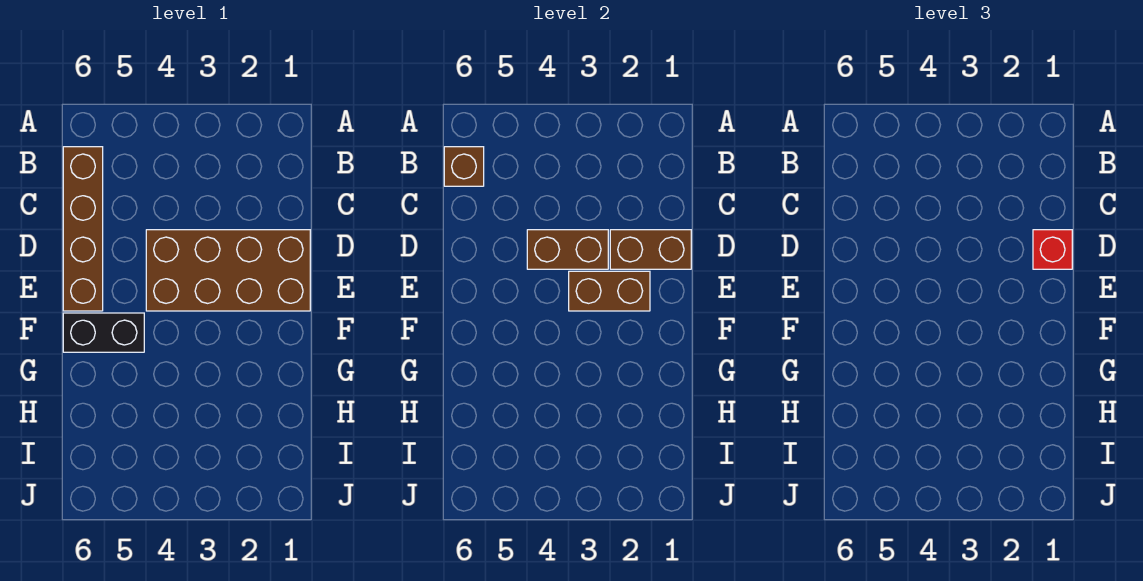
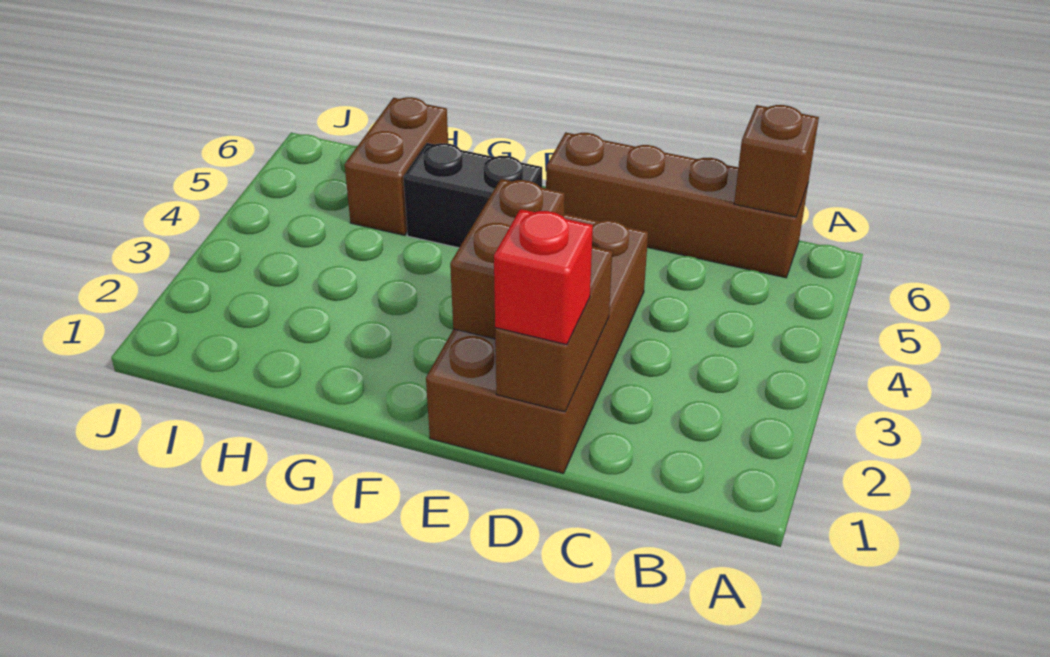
brown brick D3:D4 level 2 -> brown brick H5:H6 level 1
black brick F5:F6 level 1 -> black brick F5:G5 level 1

